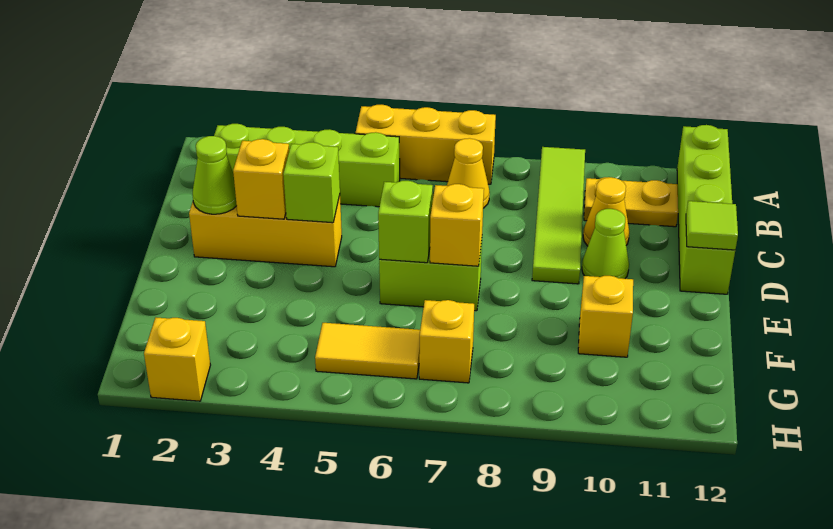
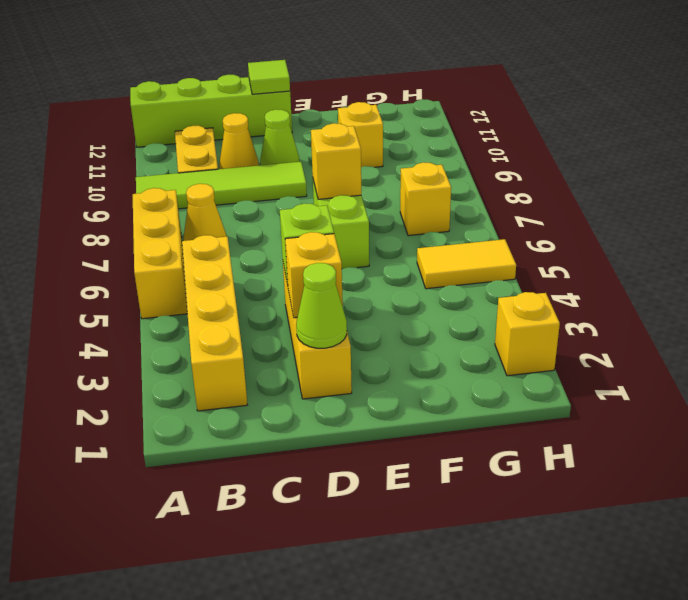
lime brick B2:B5 level 1 -> yellow brick B2:B5 level 1
lime brick E6 level 2 -> none
yellow tile G5:G6 level 1 -> yellow tile G5:H5 level 1

